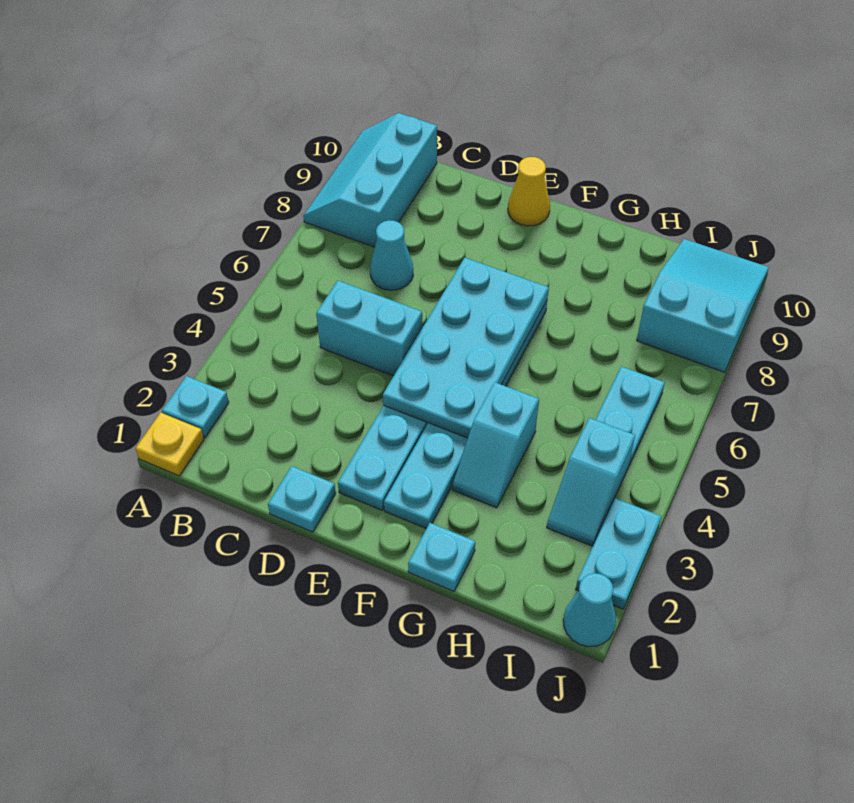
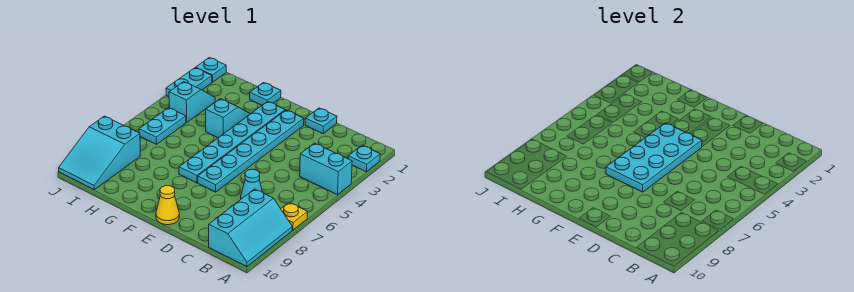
yellow plate A1 level 1 -> yellow plate A7 level 1
cyan brick C5:D5 level 1 -> cyan brick A4:B4 level 1
cyan cone J1 level 1 -> cyan plate J1 level 1

